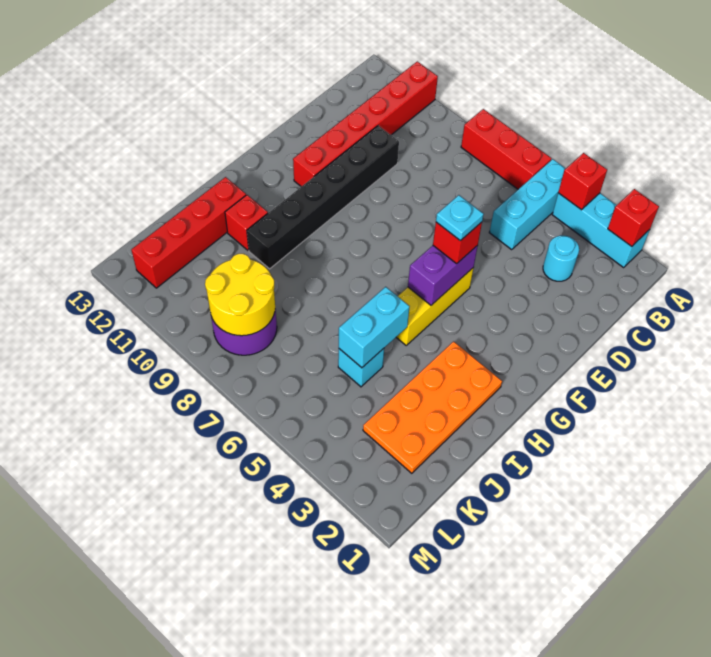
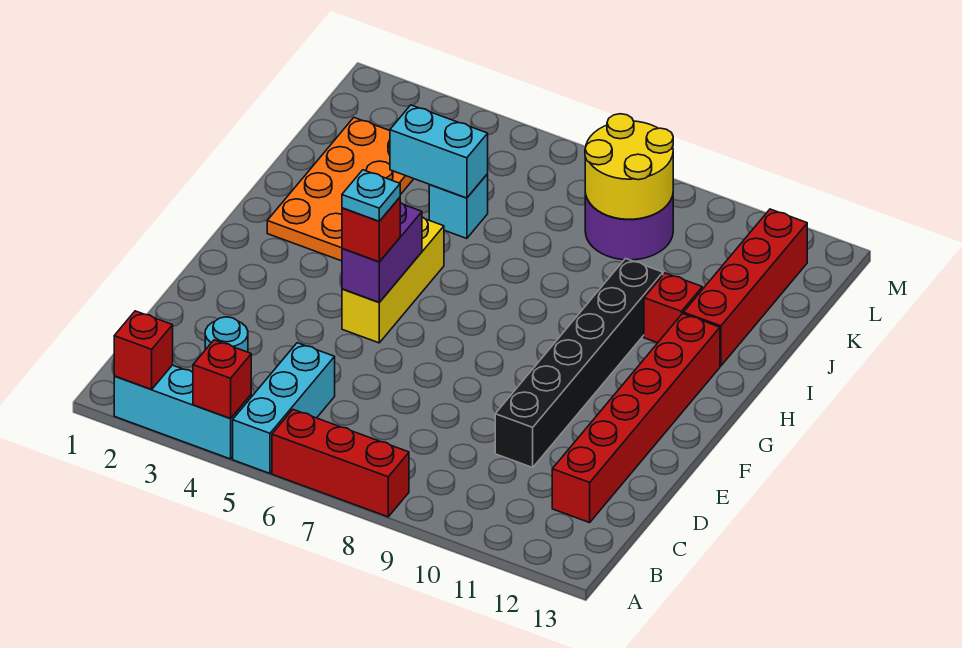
red brick A11:F11 level 1 -> red brick C12:H12 level 1
cyan brick I5:J5 level 2 -> cyan brick J4:J5 level 2

